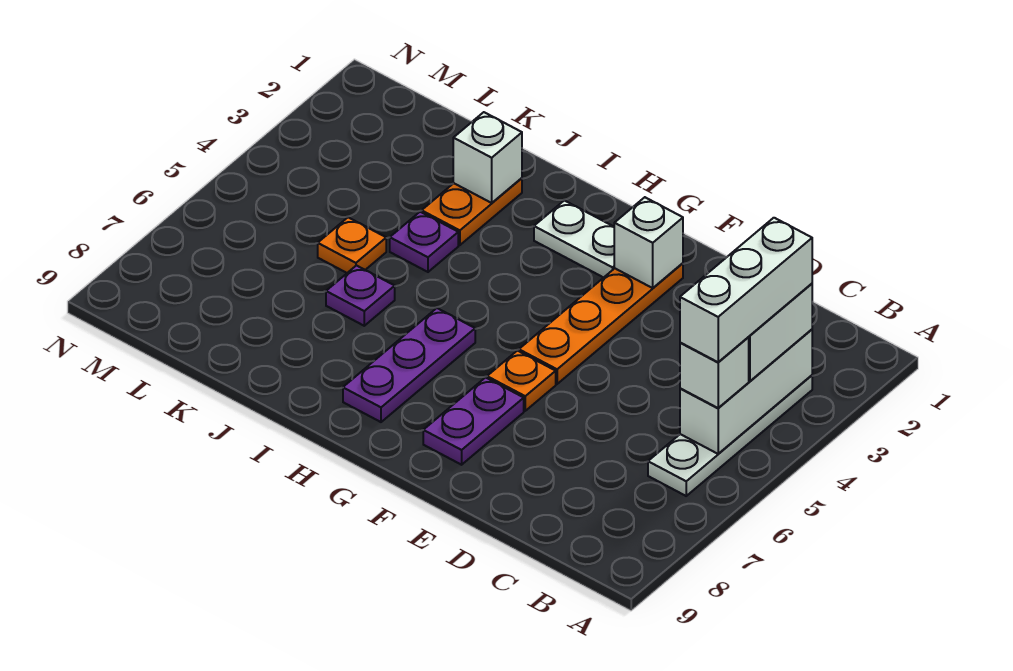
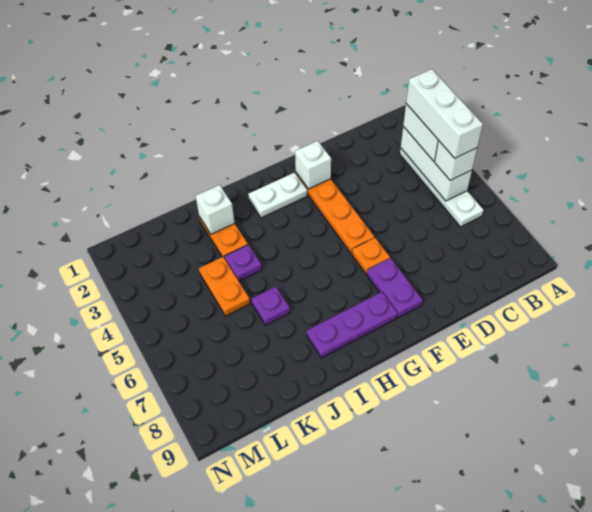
purple plate H6:H8 level 1 -> purple plate G8:I8 level 1
orange plate K5 level 1 -> orange plate K4:K5 level 1

